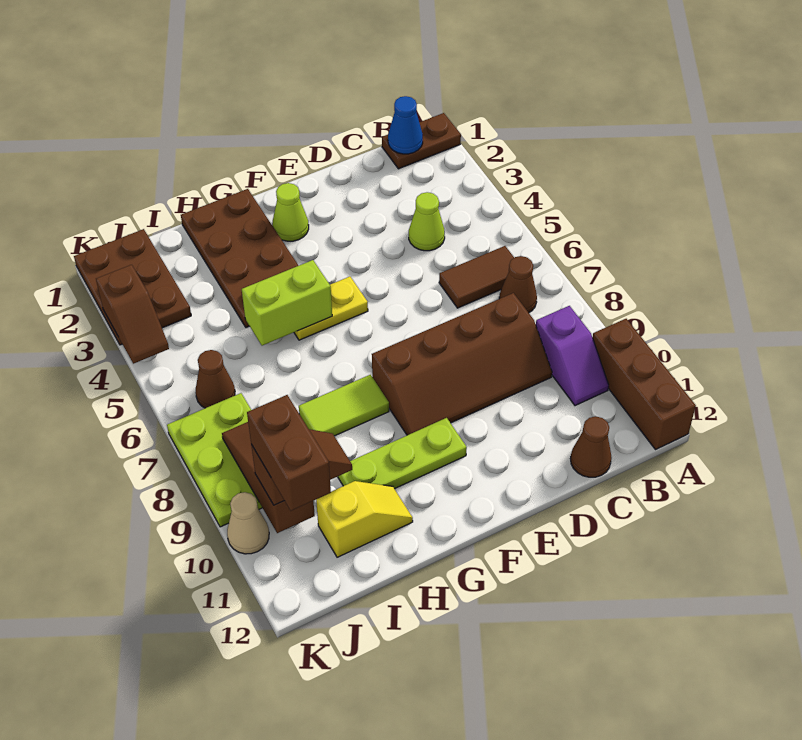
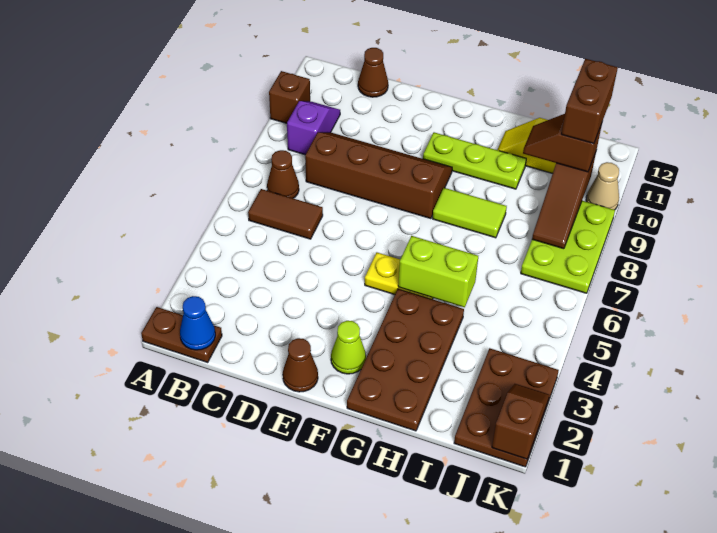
brown brick A10:A12 level 1 -> brown brick A10 level 1
lime cone C4 level 1 -> none
brown cone J6 level 1 -> brown cone E1 level 1
brown slope K3:K4 level 2 top 3 -> brown slope K1:K2 level 2 top 1

